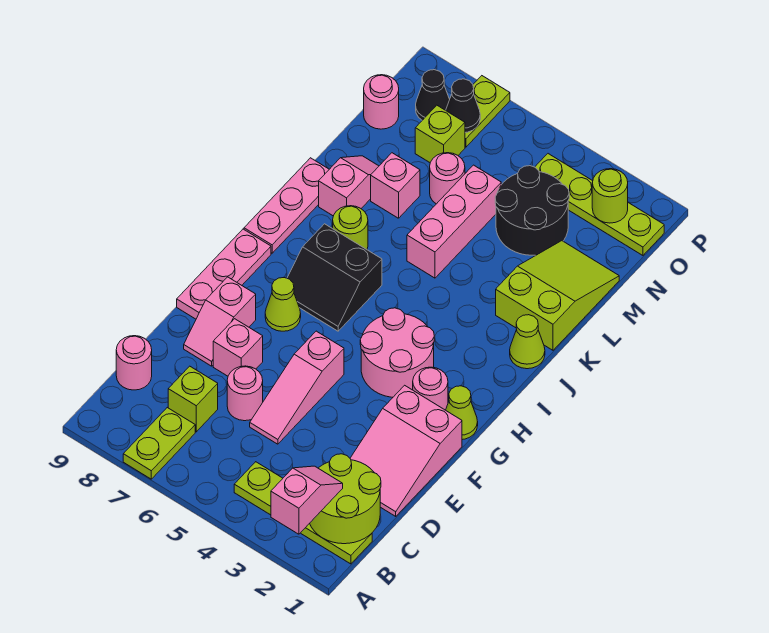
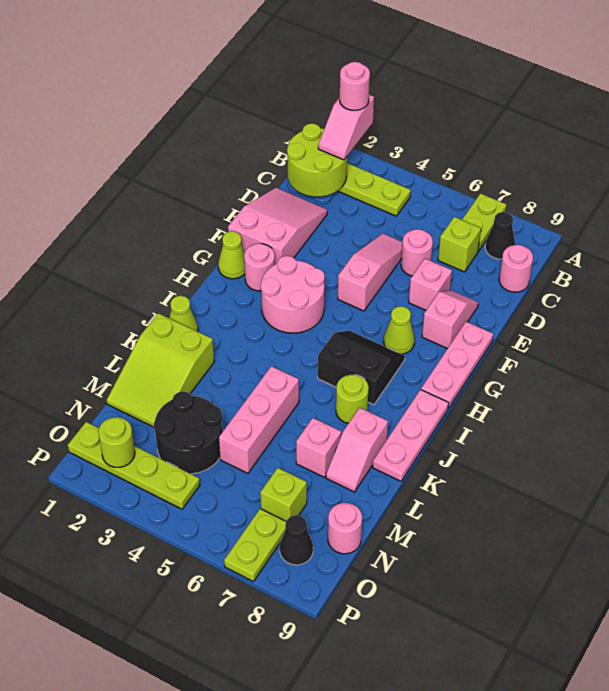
pink round brick M6 level 1 -> pink round brick A2 level 4
black cone O7 level 2 -> black cone B8 level 1

